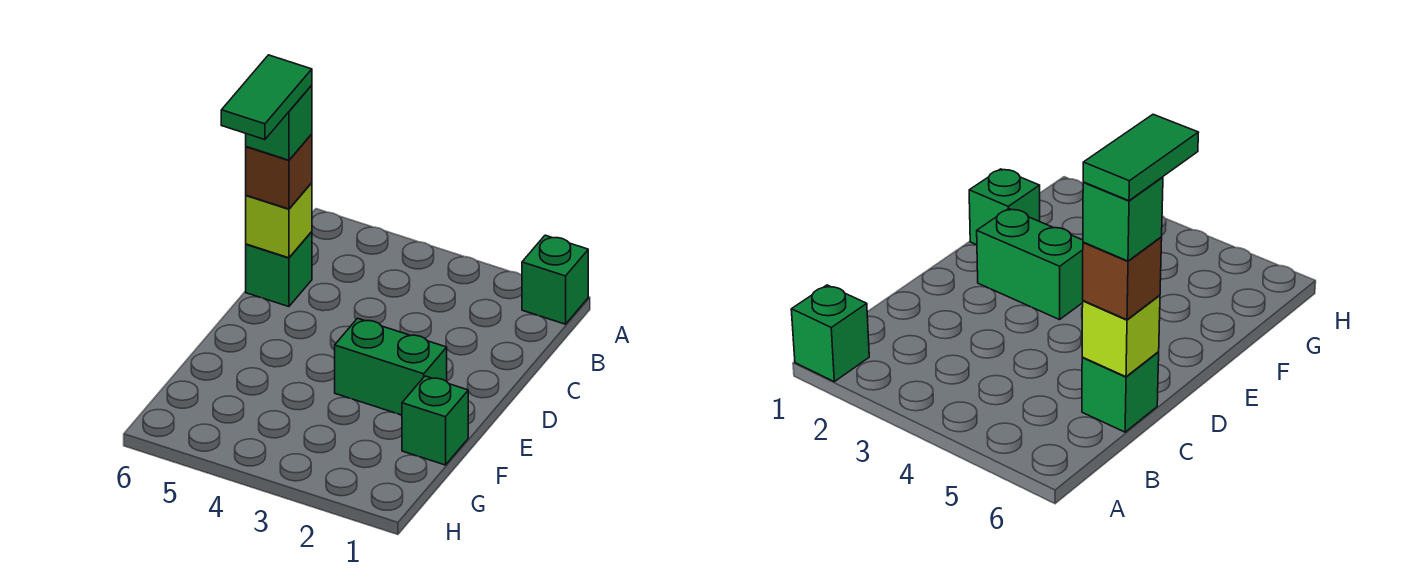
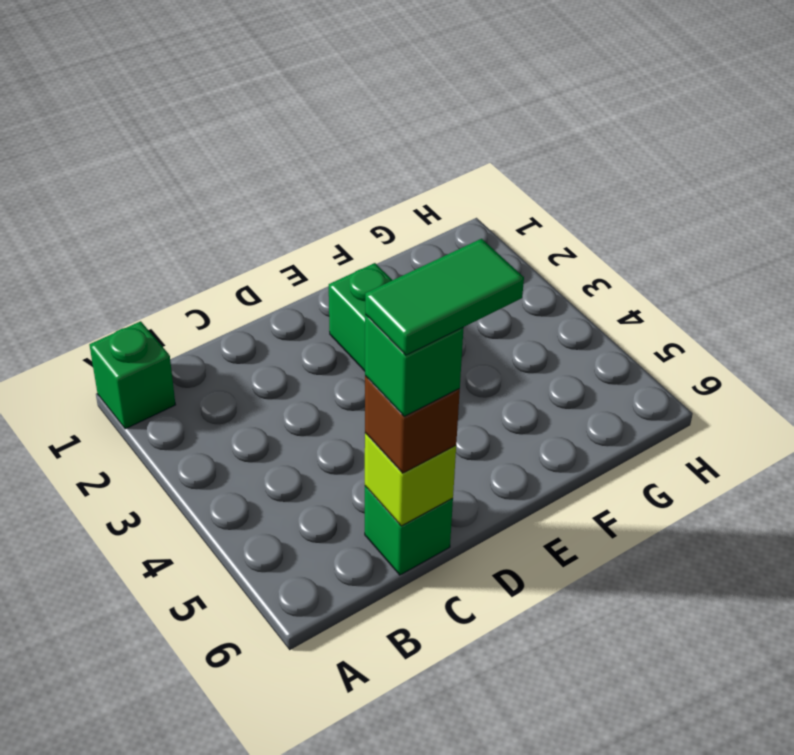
green brick F1 level 1 -> none

